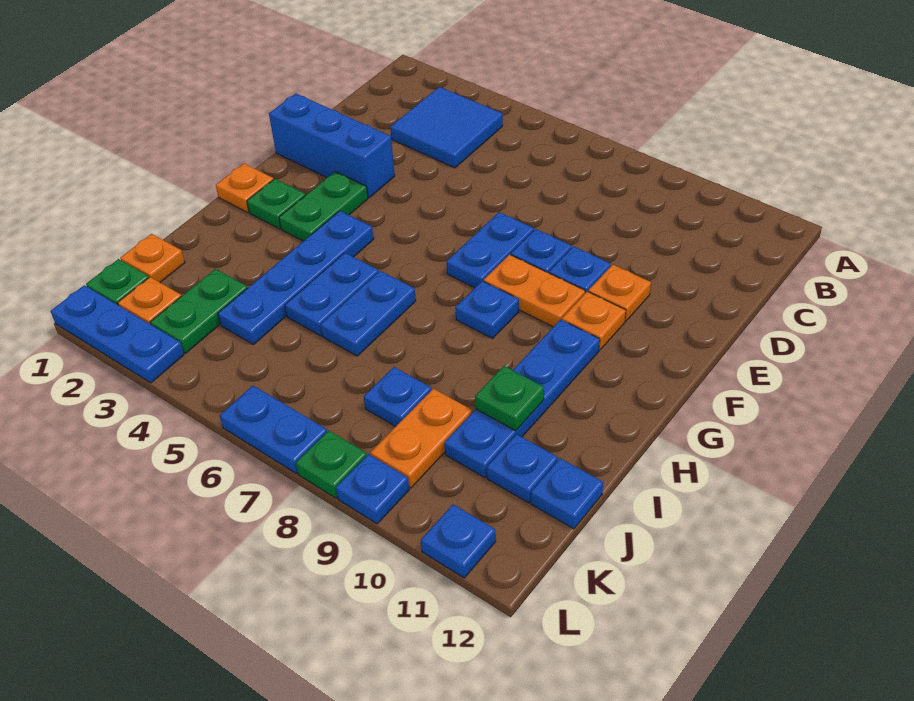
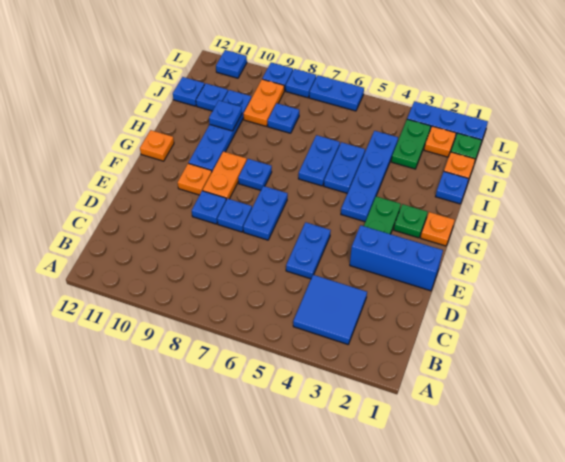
none -> blue plate D5:E5 level 1
orange plate E10 level 1 -> orange plate G12 level 1
orange plate F8:F9 level 1 -> orange plate F9:G9 level 1
none -> blue plate I1 level 1
green plate I10 level 2 -> blue plate I10 level 2
green plate L8 level 1 -> blue plate L8 level 1

